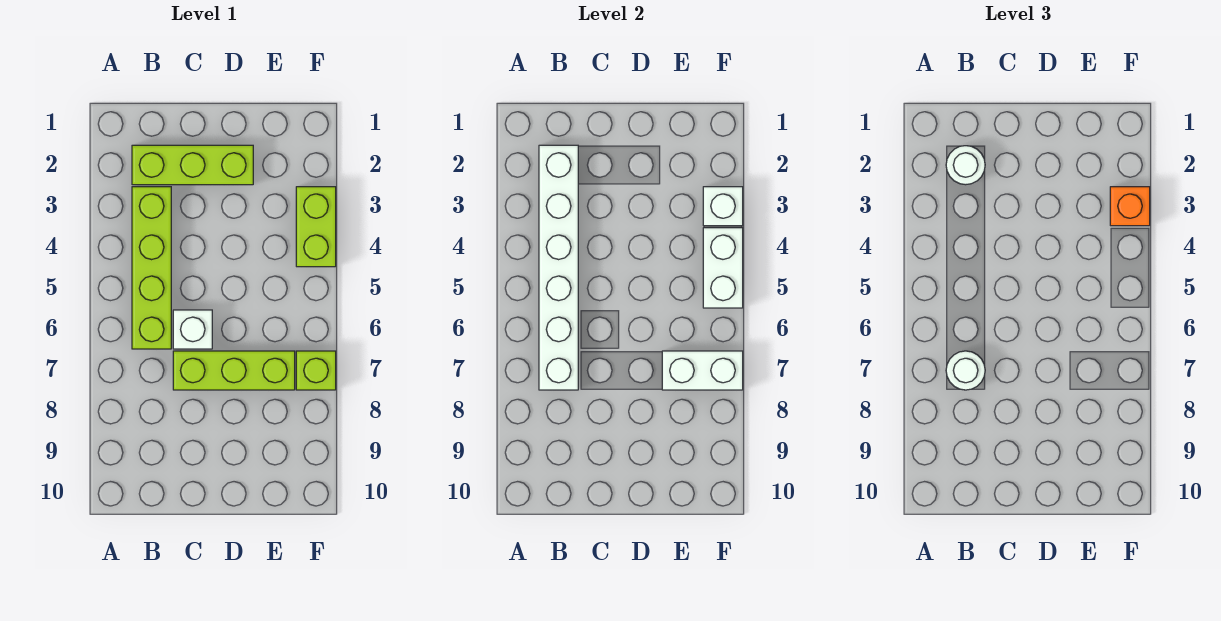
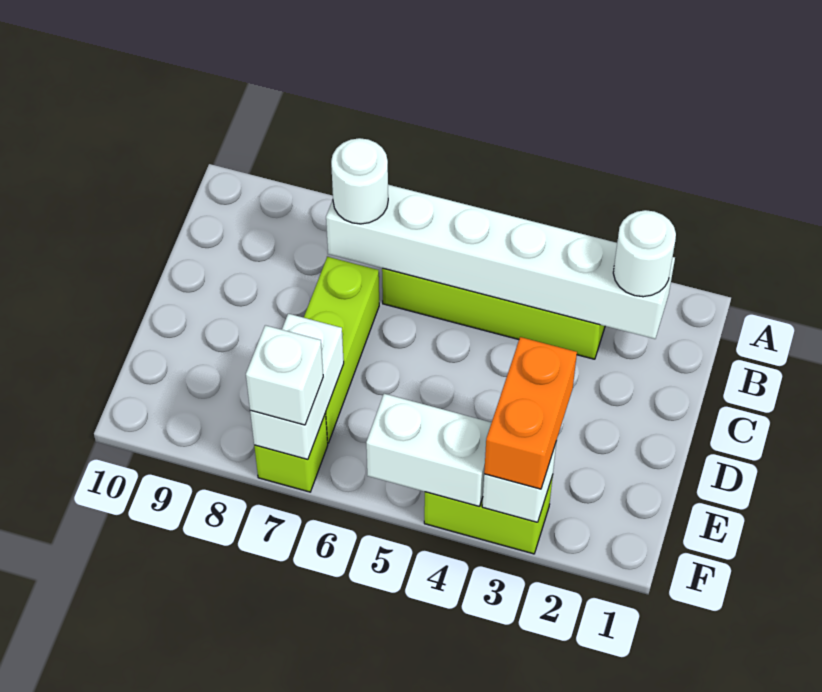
lime brick B2:D2 level 1 -> none
white brick C6 level 1 -> white brick F7 level 3
orange brick F3 level 3 -> orange brick E3:F3 level 3

